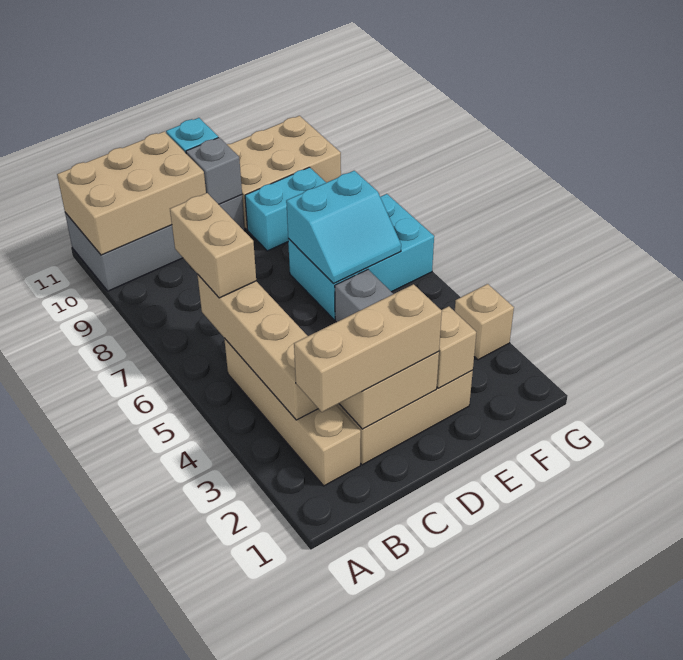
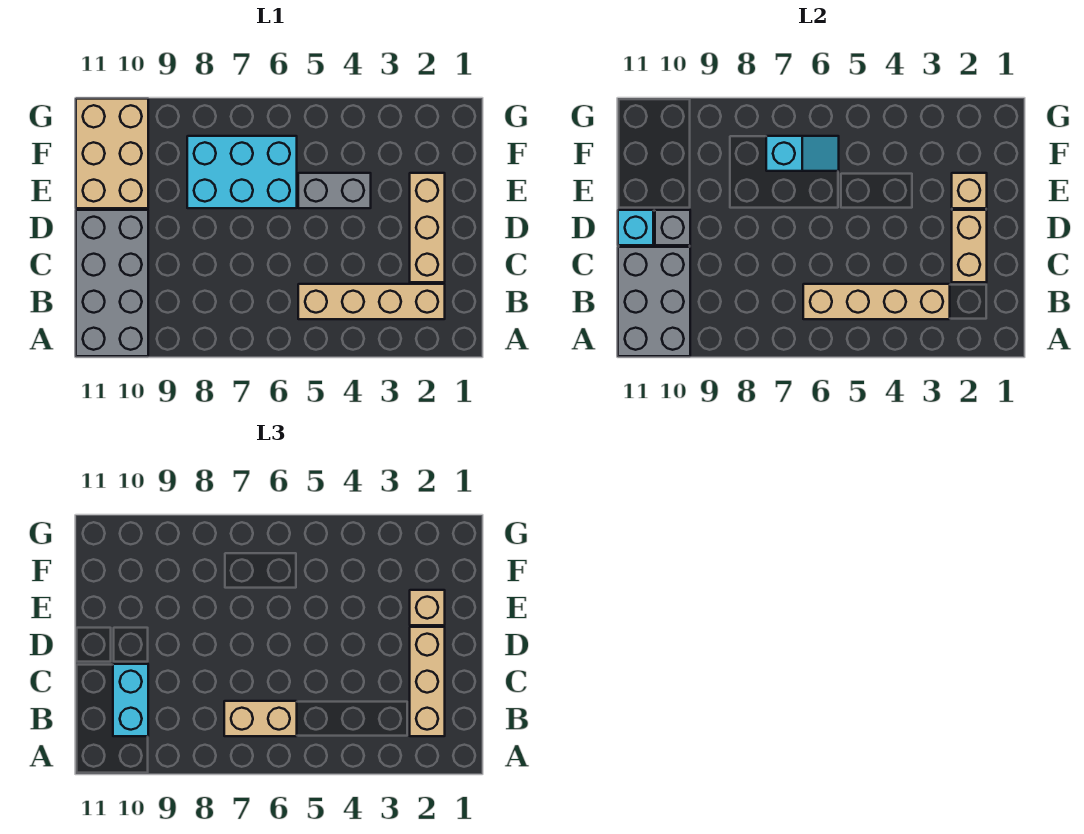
tan brick A10:C11 level 2 -> grey brick A10:C11 level 2
cyan brick E6:G7 level 1 -> cyan brick E6:F8 level 1
cyan slope E6:F7 level 2 top 7 -> cyan slope F6:F7 level 2 top 7
cyan brick E9:F9 level 1 -> cyan brick B10:C10 level 3
tan brick G3 level 1 -> tan brick E2 level 3

